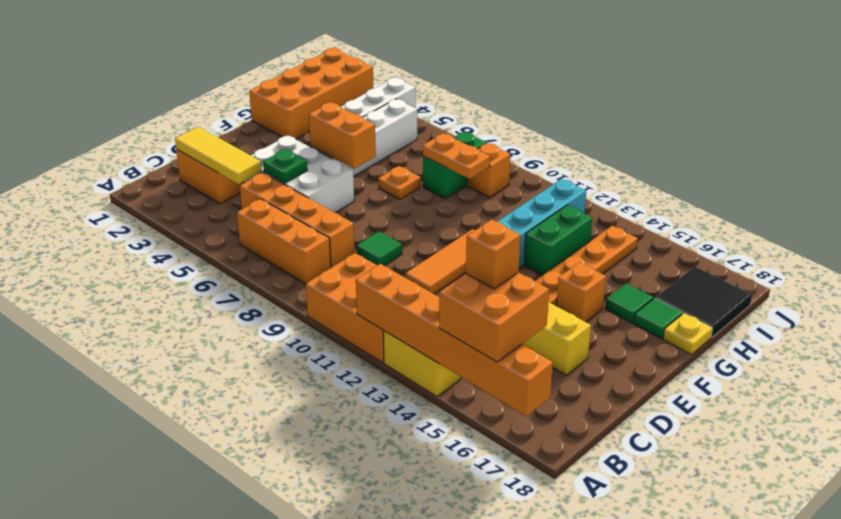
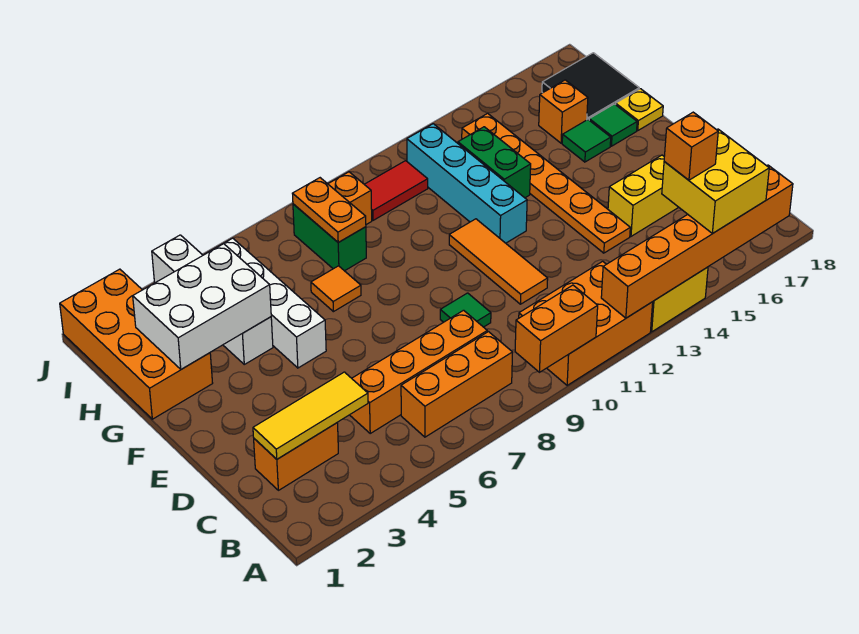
orange brick A15:B16 level 3 -> yellow brick A15:B16 level 3
white brick D4:E6 level 1 -> white brick G2:H4 level 2
green plate D5 level 2 -> none
orange brick F5:F6 level 2 -> orange brick A9:A10 level 2
orange brick F15 level 1 -> orange brick H16 level 1
orange plate G7 level 1 -> orange tile G7 level 1
orange plate H8:H9 level 2 -> orange plate H8:I8 level 2
none -> red tile I10:I11 level 1

